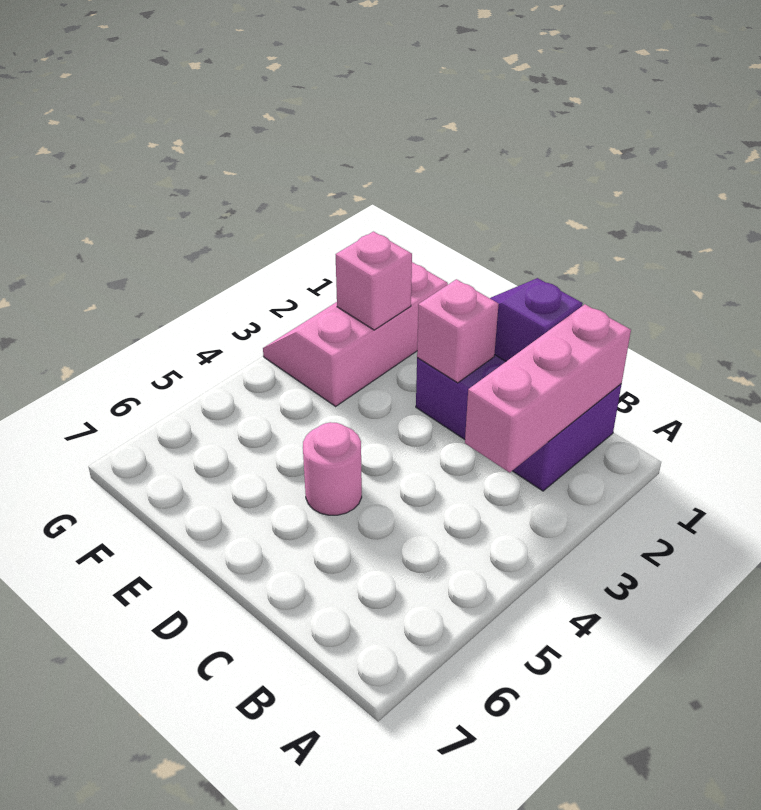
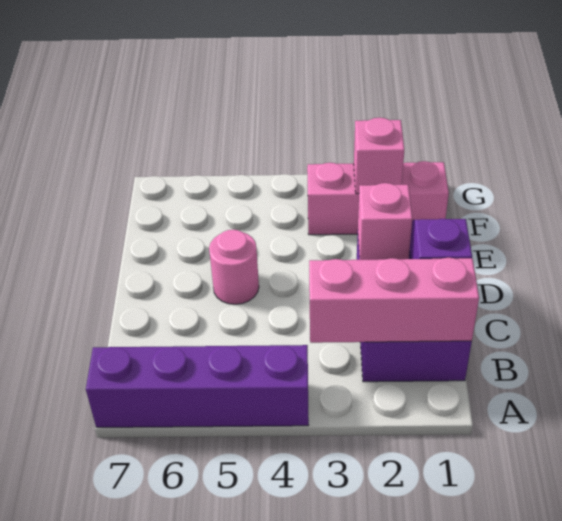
none -> purple brick A4:A7 level 1

